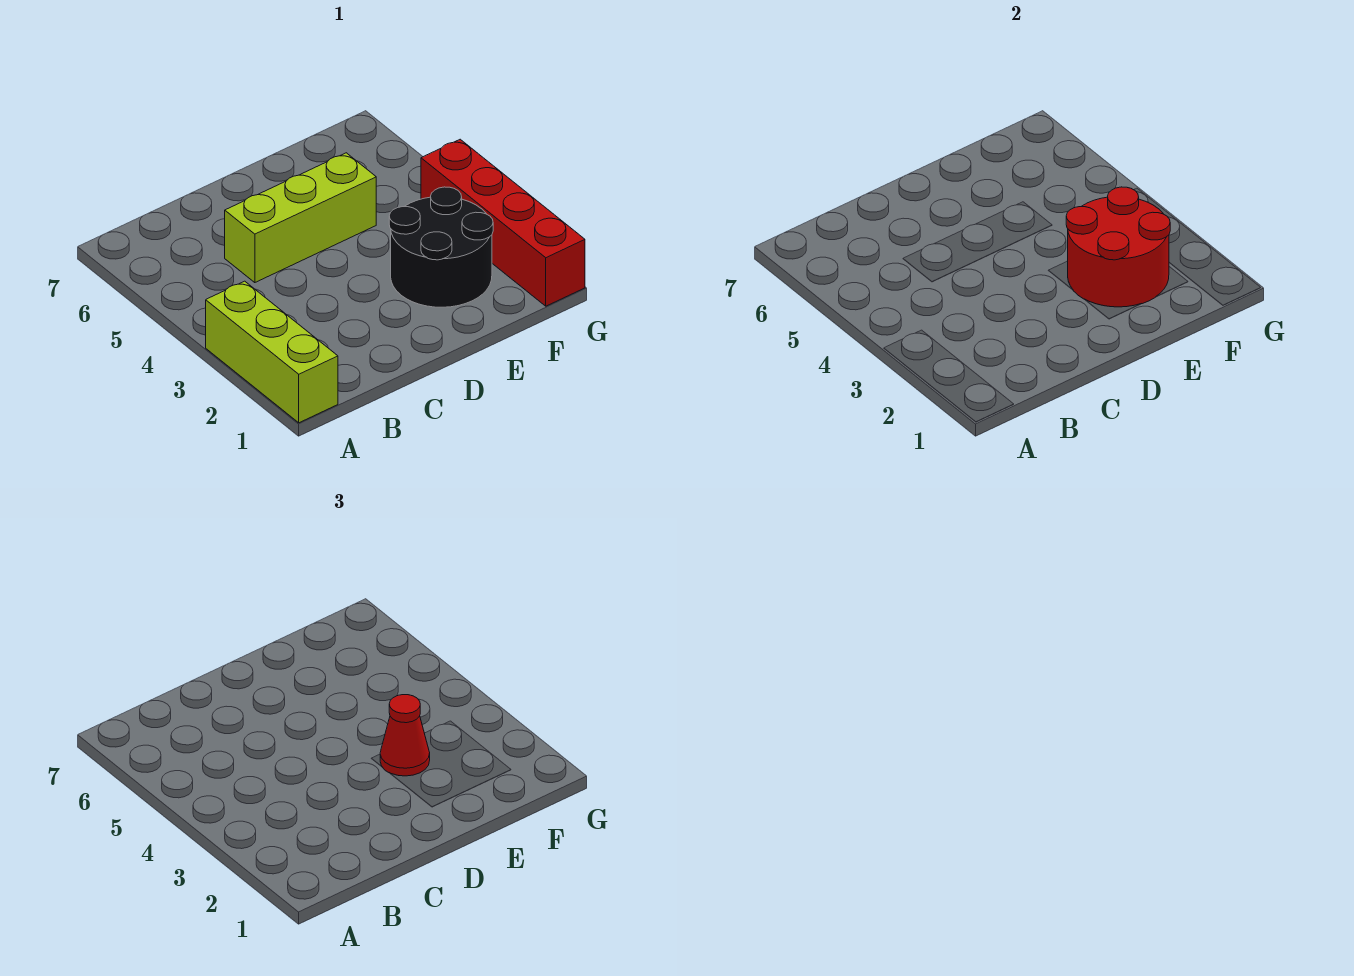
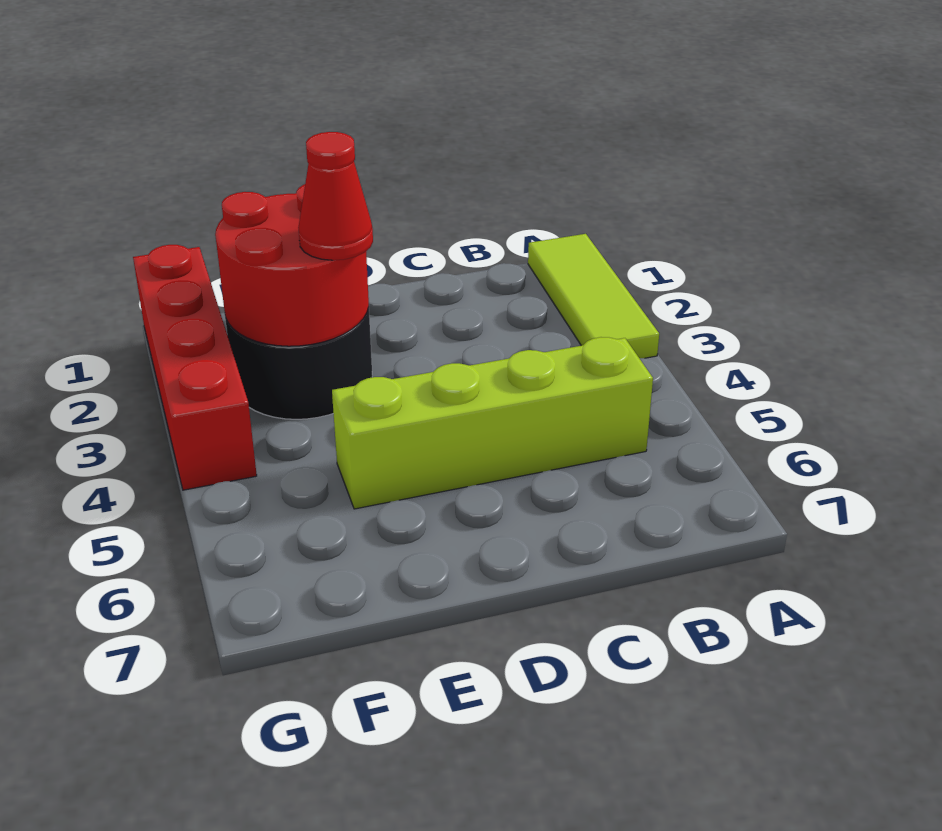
lime brick A1:A3 level 1 -> lime tile A1:A3 level 1
lime brick C5:E5 level 1 -> lime brick B5:E5 level 1

